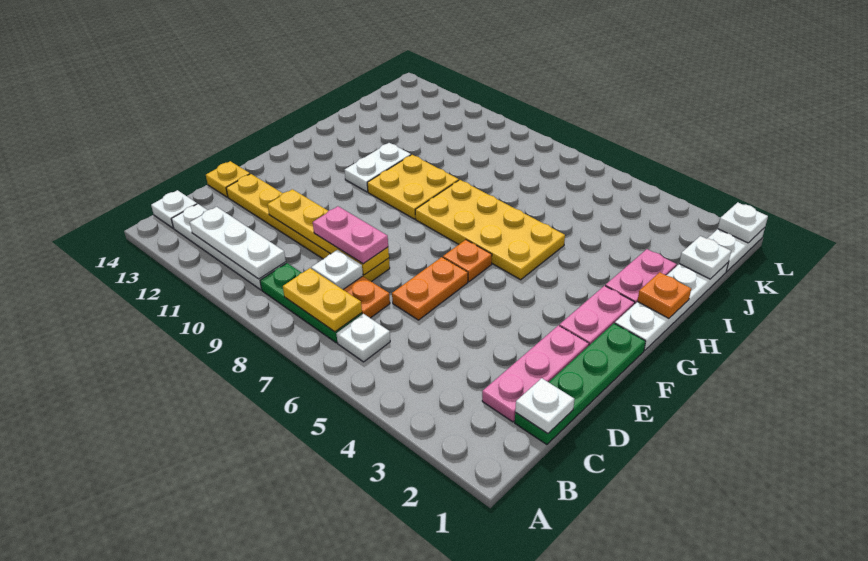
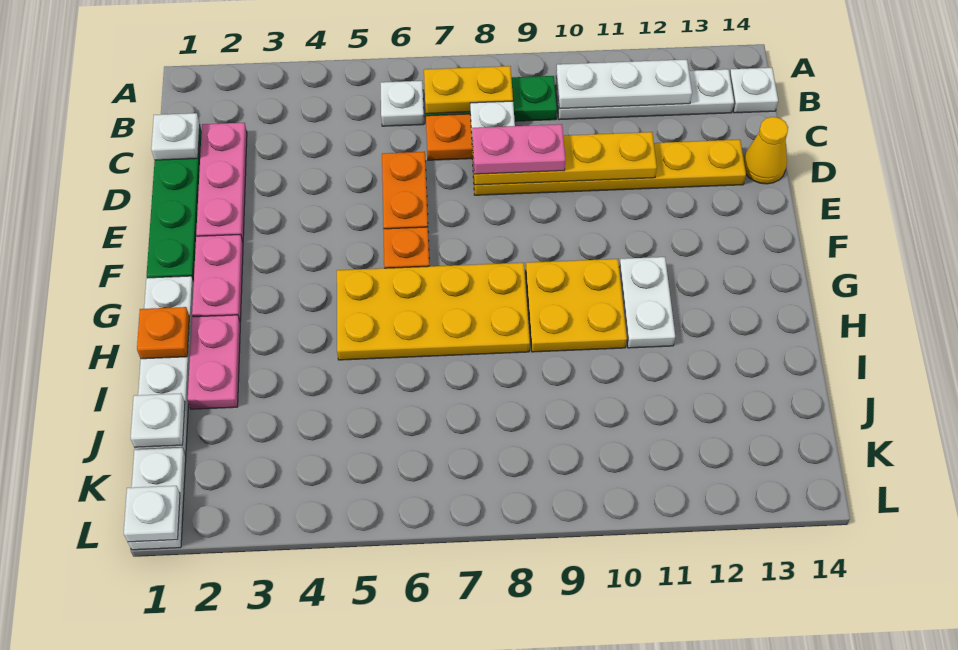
yellow plate D14 level 1 -> yellow cone D14 level 1

